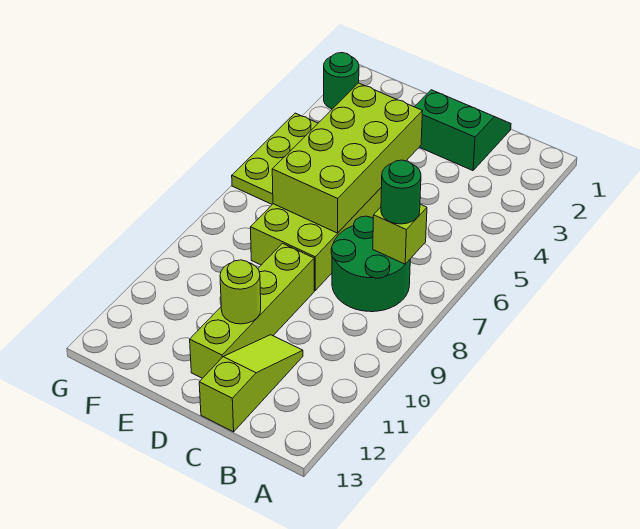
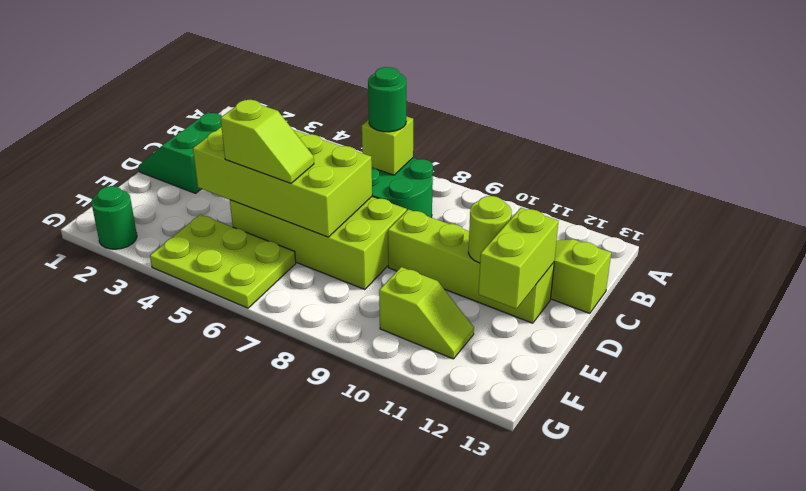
none -> lime brick D12:E12 level 2
none -> lime slope E5:E6 level 3 top 5
none -> lime slope F10:F11 level 1 top 10

